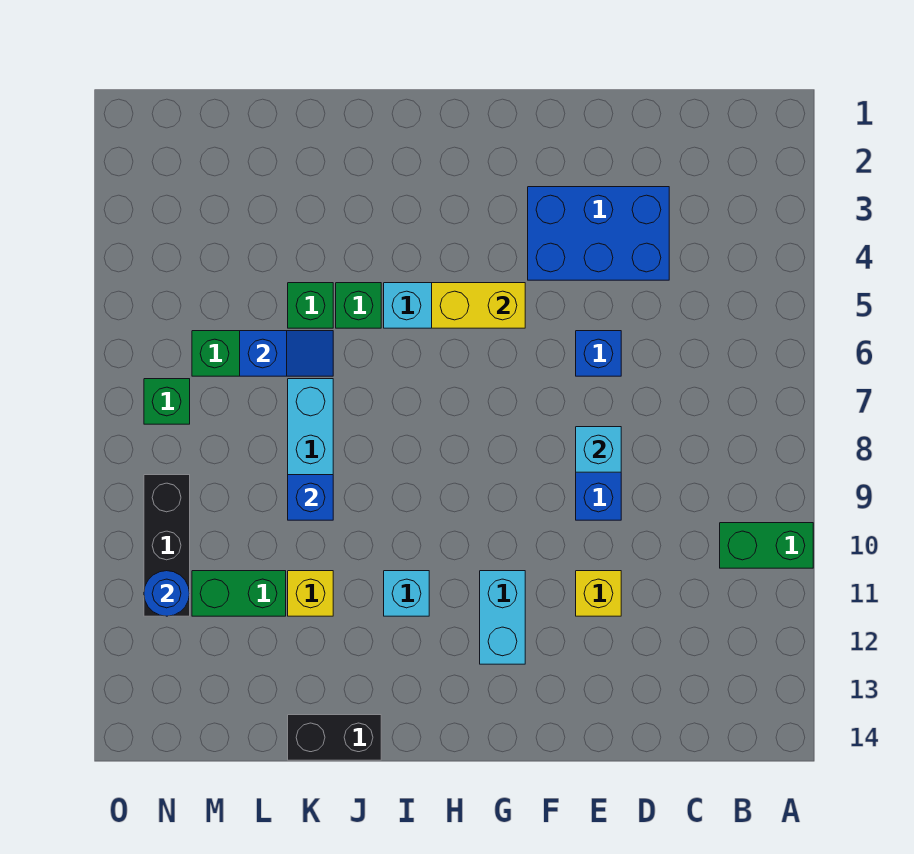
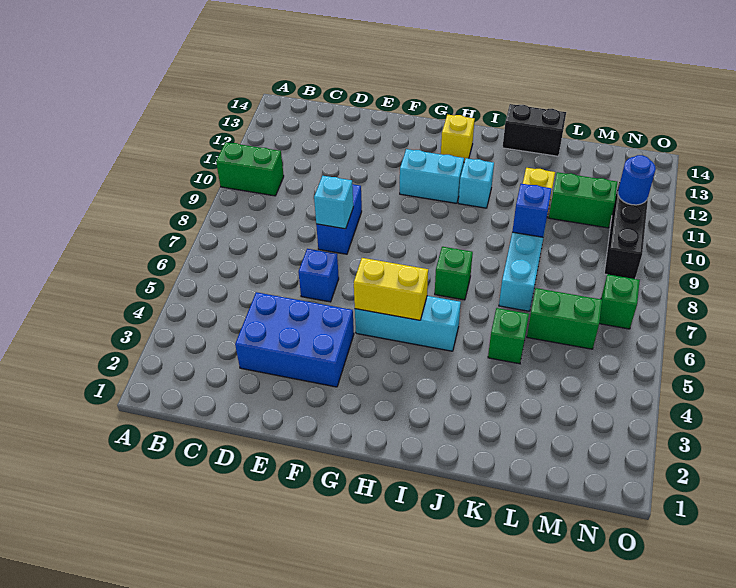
yellow brick E11 level 1 -> yellow brick H13 level 1
cyan brick G11:G12 level 1 -> cyan brick G11:H11 level 1
green brick J5 level 1 -> green brick I7 level 1
blue slope K6:L6 level 2 top L -> none

